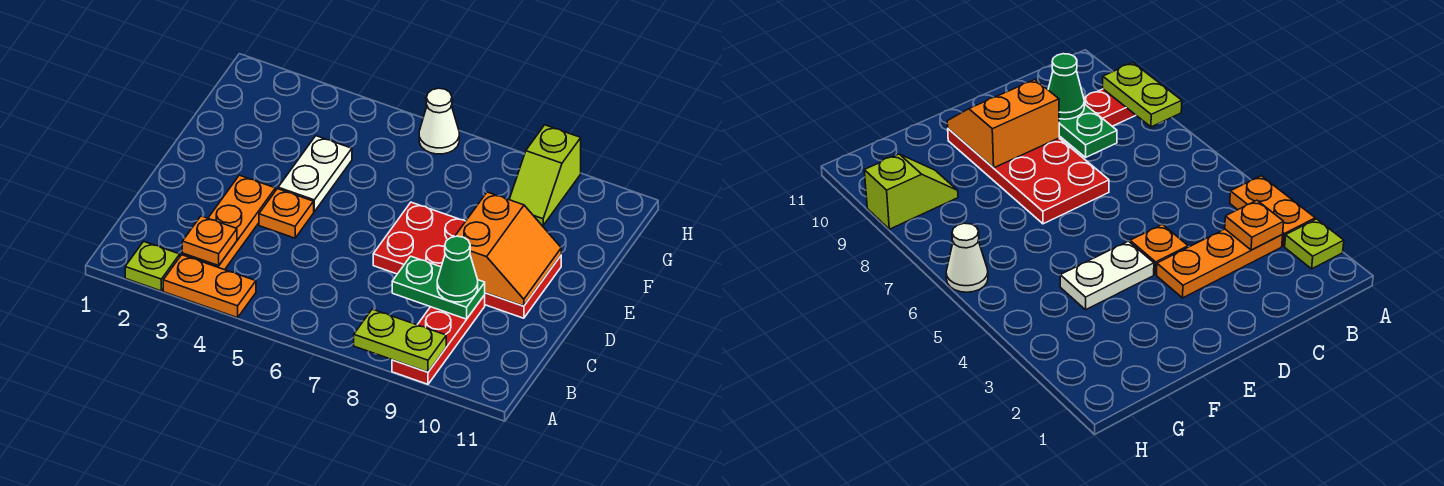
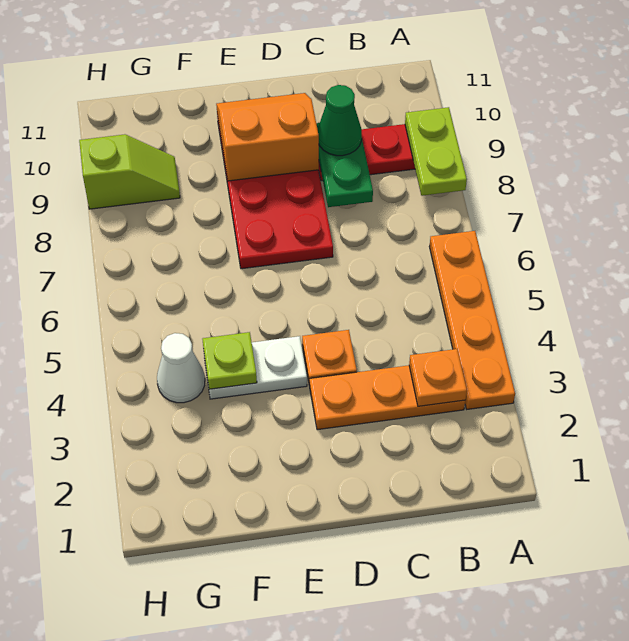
lime plate A2 level 1 -> lime plate F4 level 2
orange plate A3:A4 level 1 -> orange plate A3:A6 level 1
white cone H6 level 1 -> white cone G4 level 1

